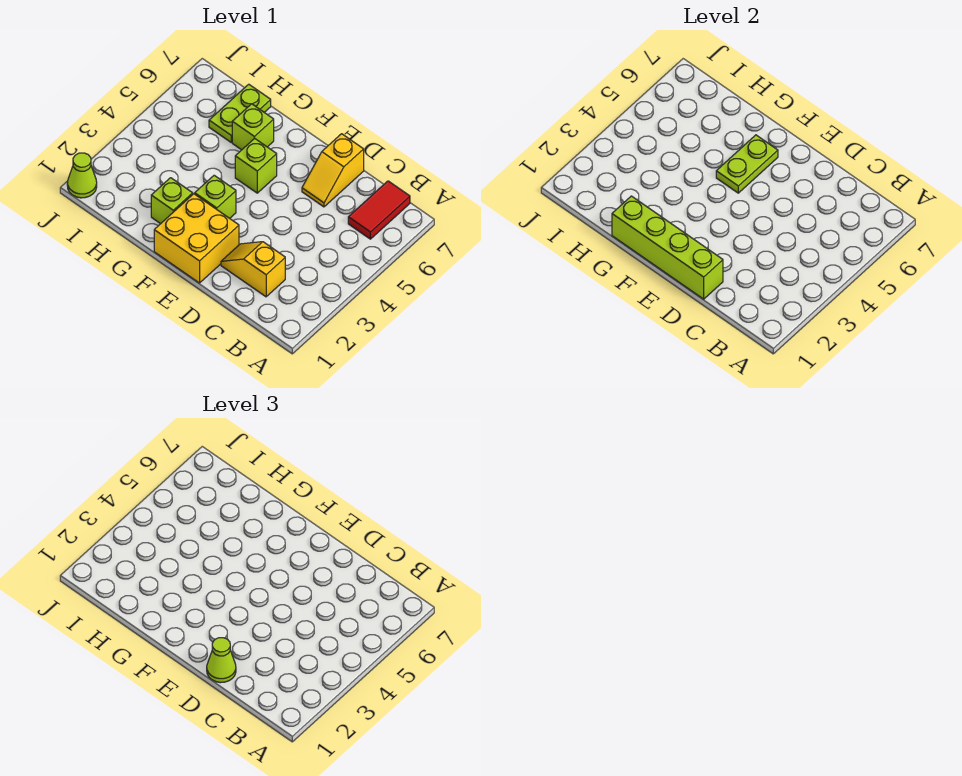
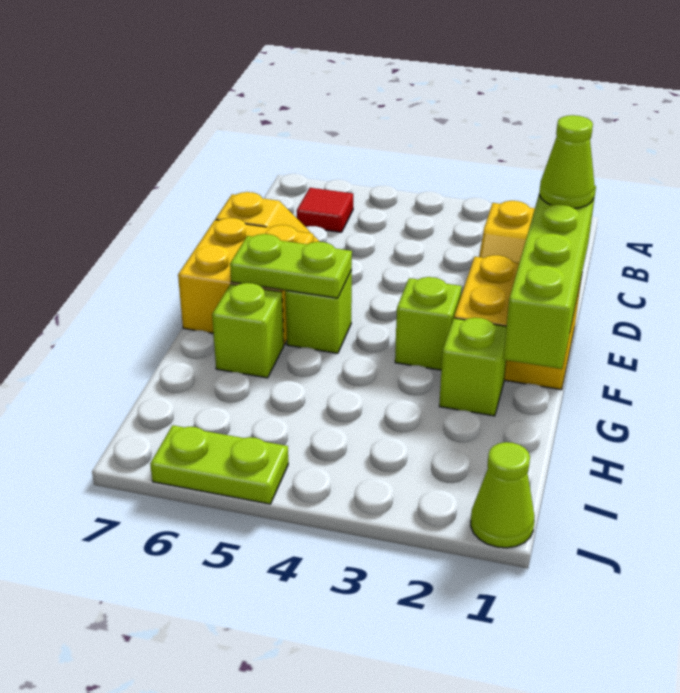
red tile B6:B7 level 1 -> red tile B6 level 1
none -> yellow brick E6:F7 level 1
lime plate H6:H7 level 1 -> lime plate J5:J6 level 1

